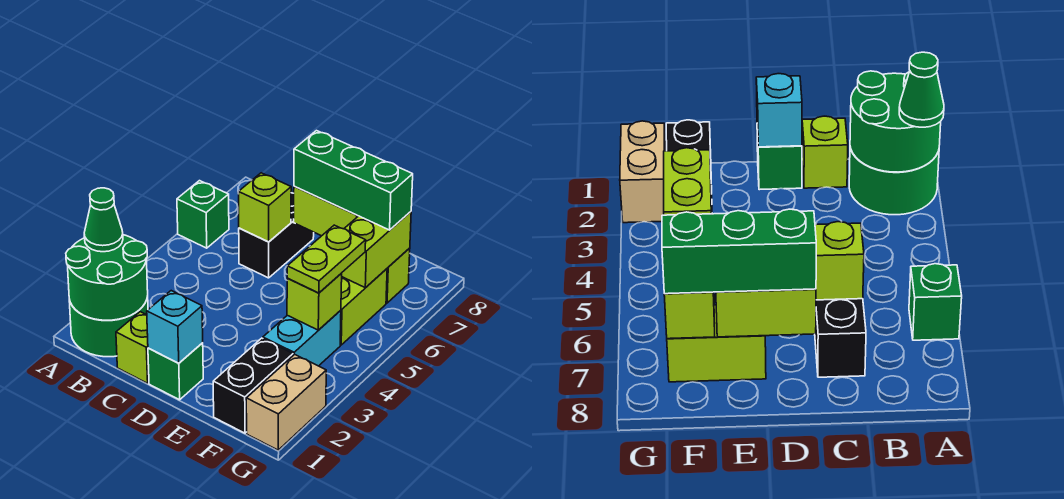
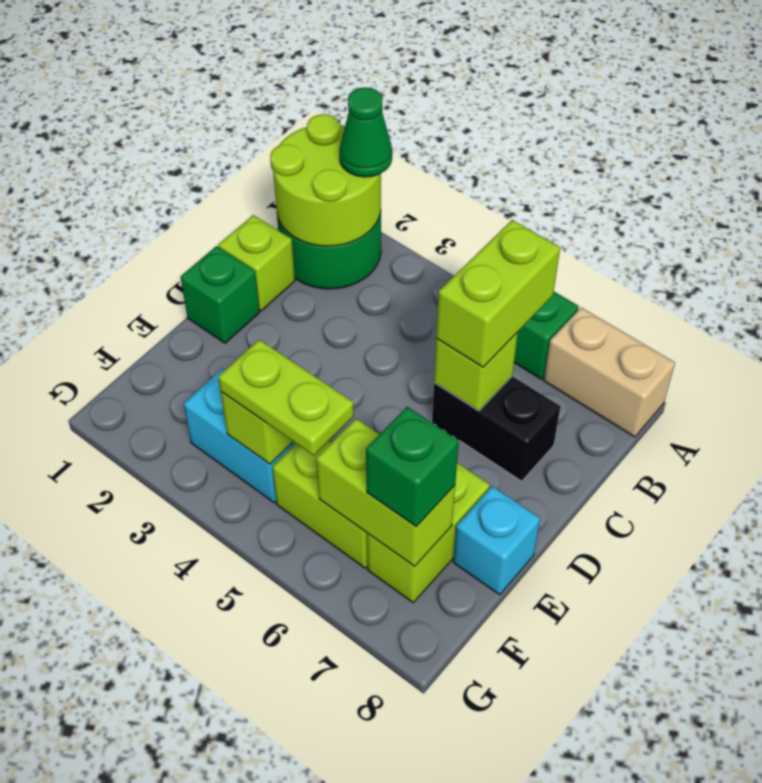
green round brick A1:B2 level 2 -> lime round brick A1:B2 level 2
cyan brick D1 level 2 -> cyan brick E8 level 1
lime brick D7:E7 level 2 -> lime brick B6:C6 level 3
green brick D7:F7 level 3 -> green brick F7 level 3
black brick F1:F2 level 1 -> none
tan brick G1:G2 level 1 -> tan brick A7:A8 level 1

